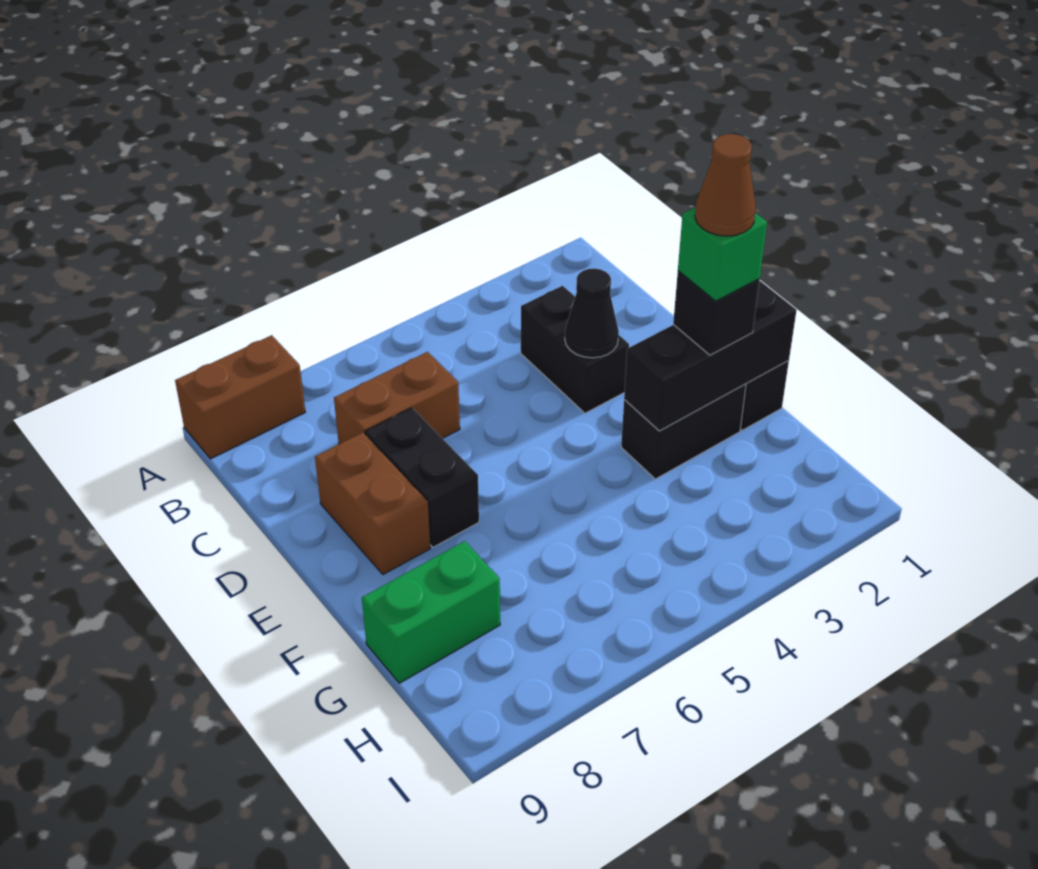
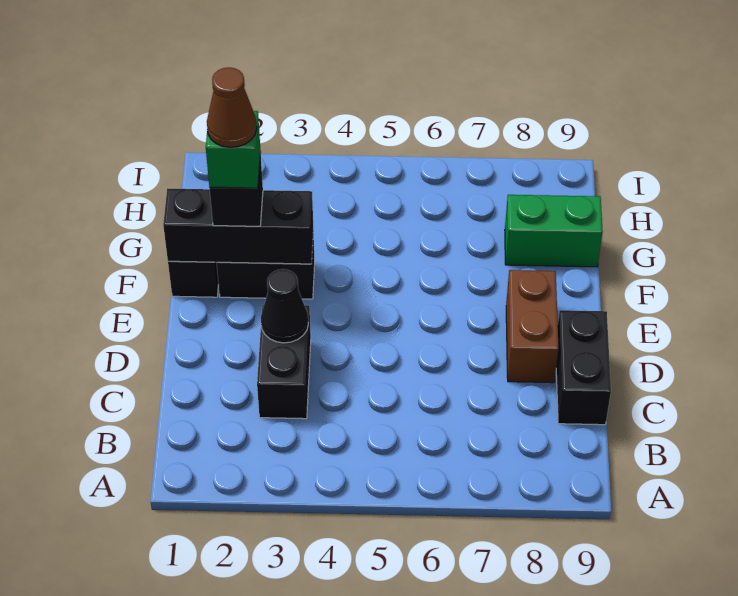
brown brick A8:A9 level 1 -> none
brown brick C6:C7 level 1 -> none
black brick D7:E7 level 1 -> black brick C9:D9 level 1

